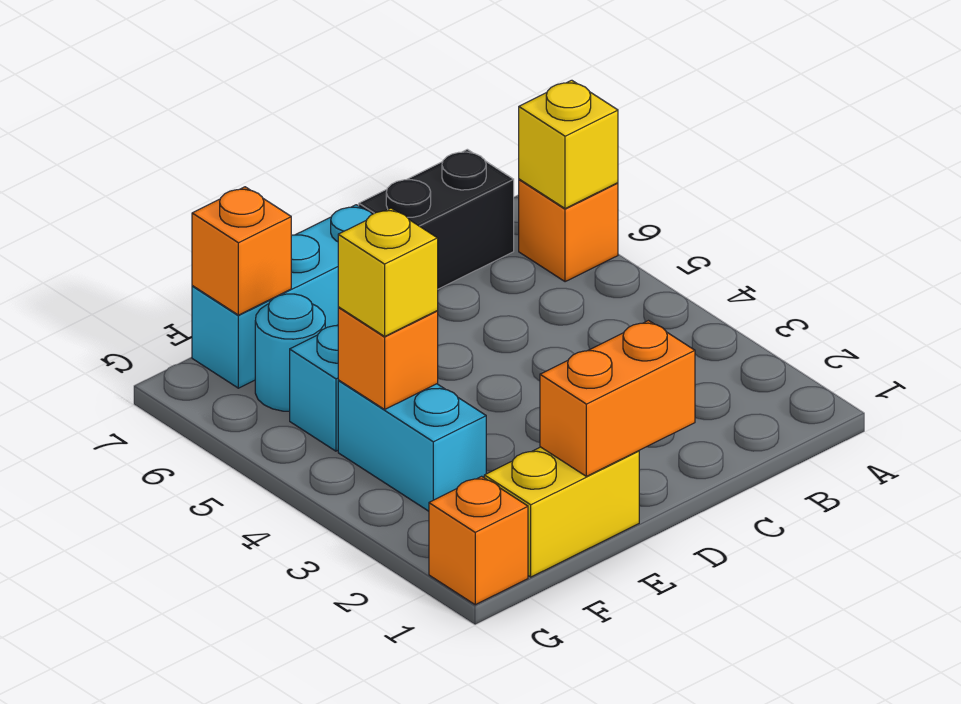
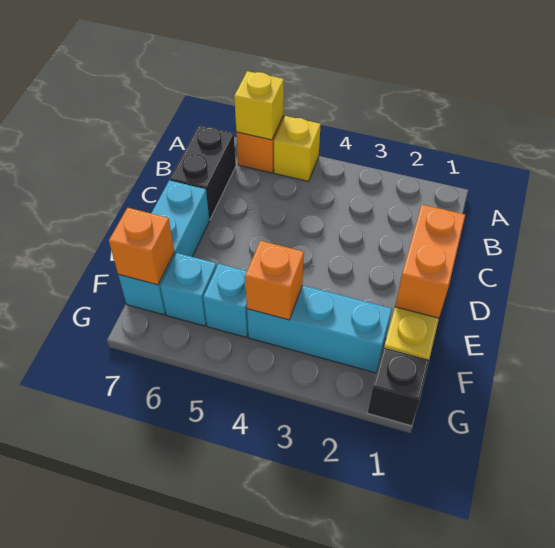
cyan brick F3:F4 level 1 -> cyan brick F2:F4 level 1
yellow brick F4 level 3 -> yellow brick A5 level 1
cyan round brick F6 level 1 -> cyan brick F6 level 1
orange brick G1 level 1 -> black brick G1 level 1

